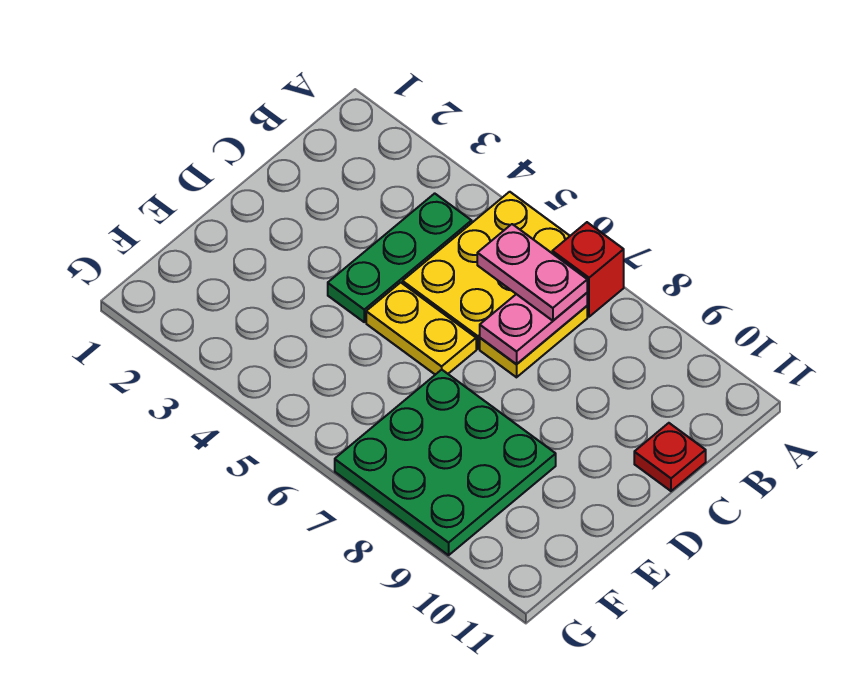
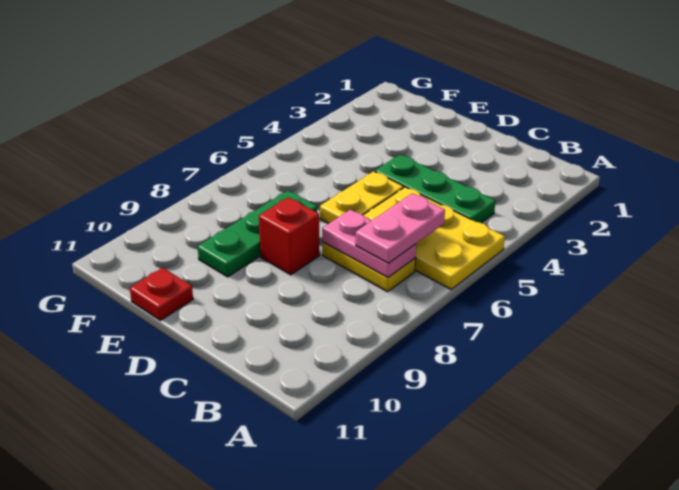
red brick A7 level 1 -> red brick D8 level 1
red plate C11 level 1 -> red plate E11 level 1
green plate E7:G9 level 1 -> green plate E7:E9 level 1

